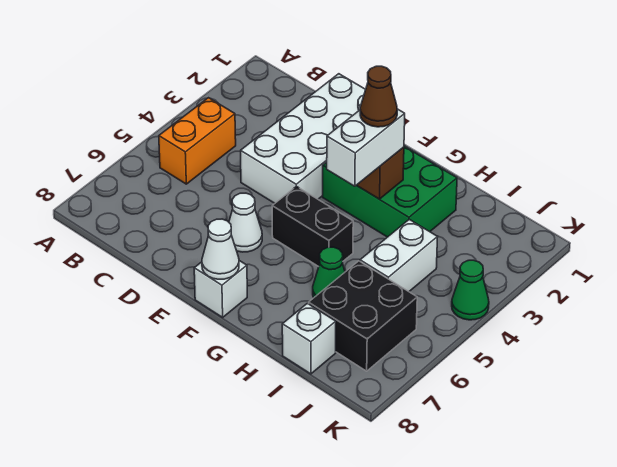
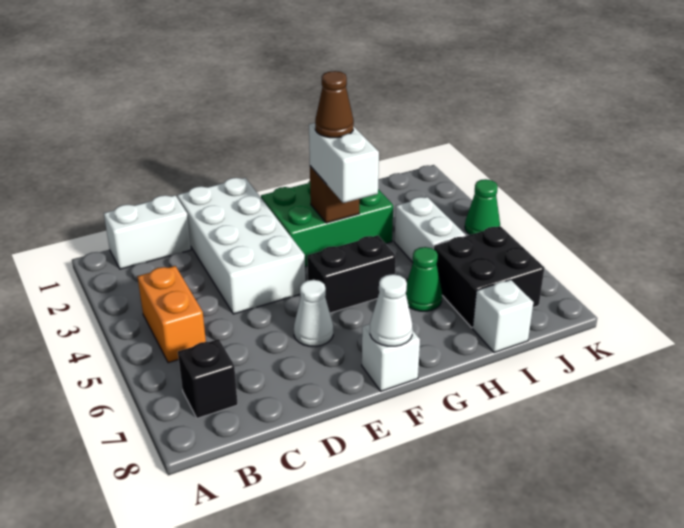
none -> white brick B1:C1 level 1
none -> black brick B7 level 1

